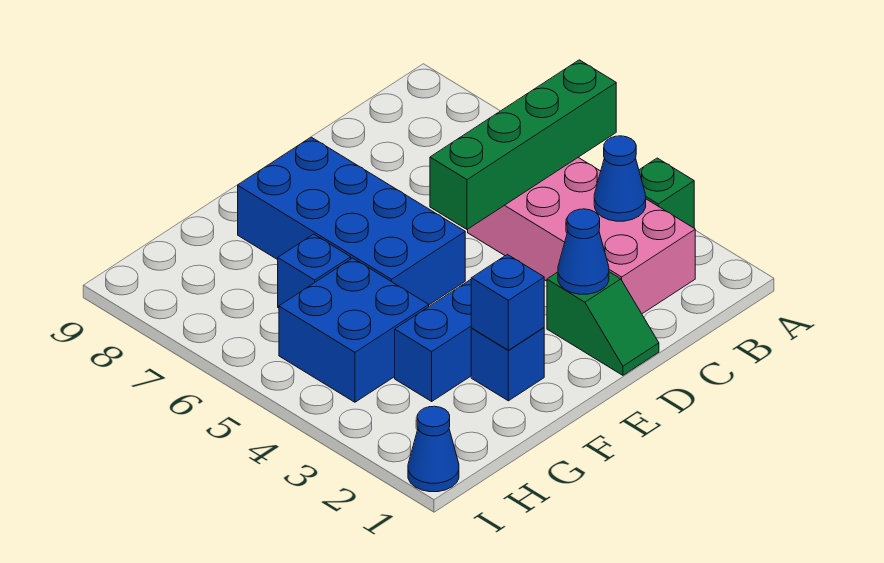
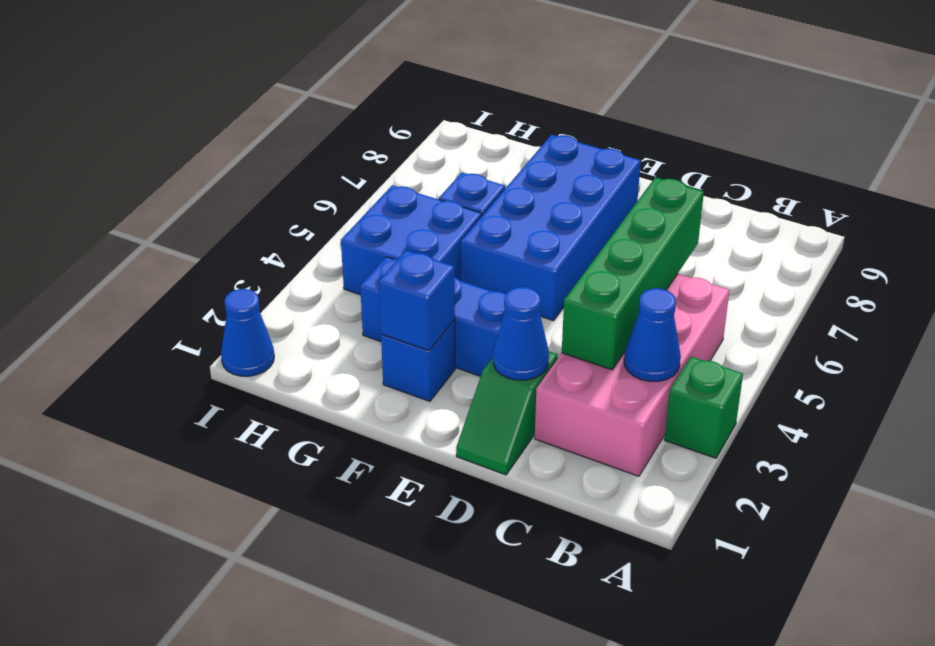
green brick A5:D5 level 2 -> green brick C3:C6 level 2

